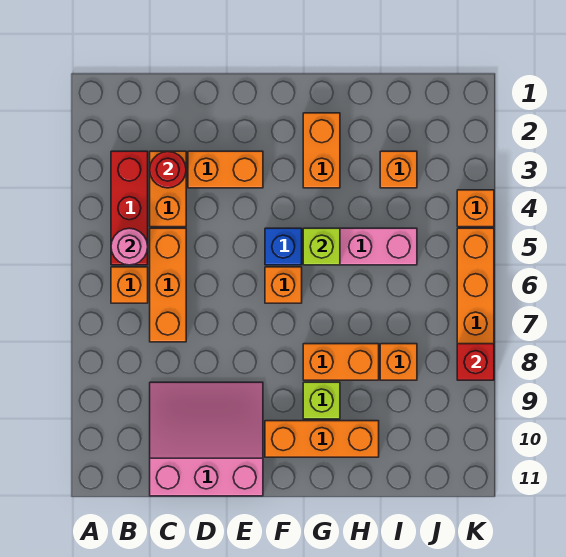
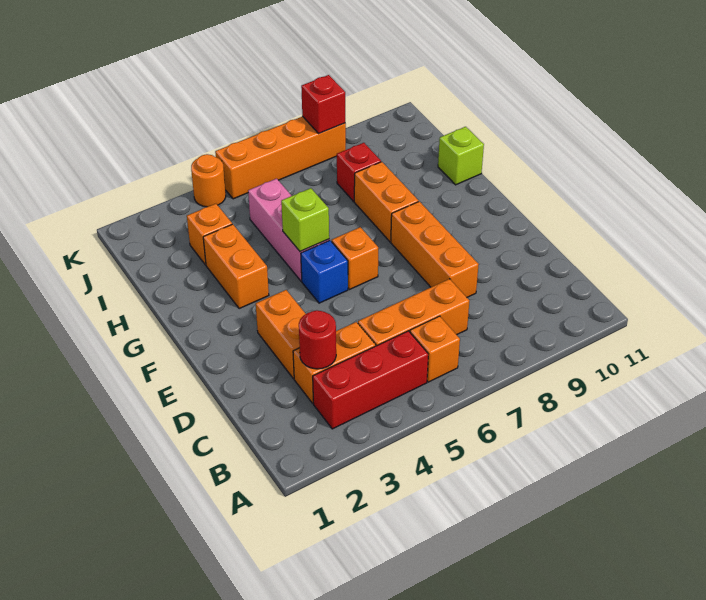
pink round brick B5 level 2 -> none
pink slope C9:E11 level 1 top 11 -> none
orange brick F10:H10 level 1 -> orange brick D8:F8 level 1
orange brick G2:G3 level 1 -> orange brick G3:H3 level 1
lime brick G9 level 1 -> lime brick H11 level 1
orange brick I8 level 1 -> red brick I8 level 1
orange brick K4 level 1 -> orange round brick K4 level 1

